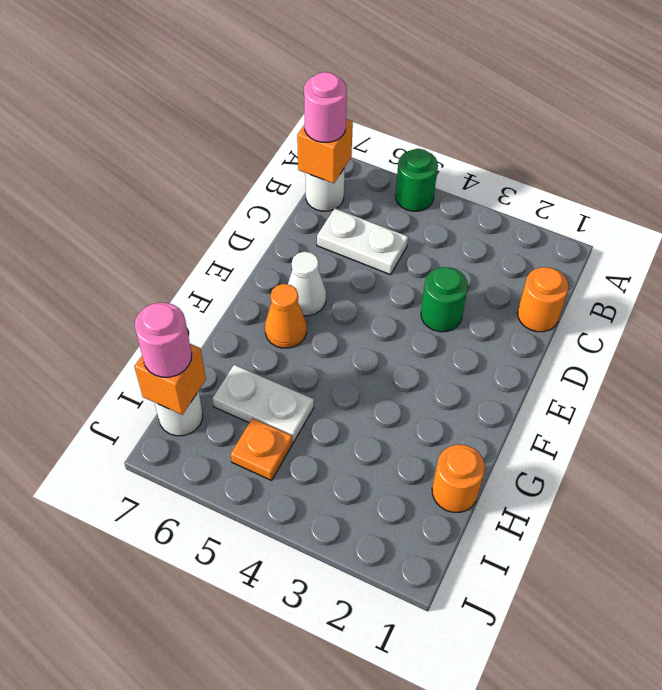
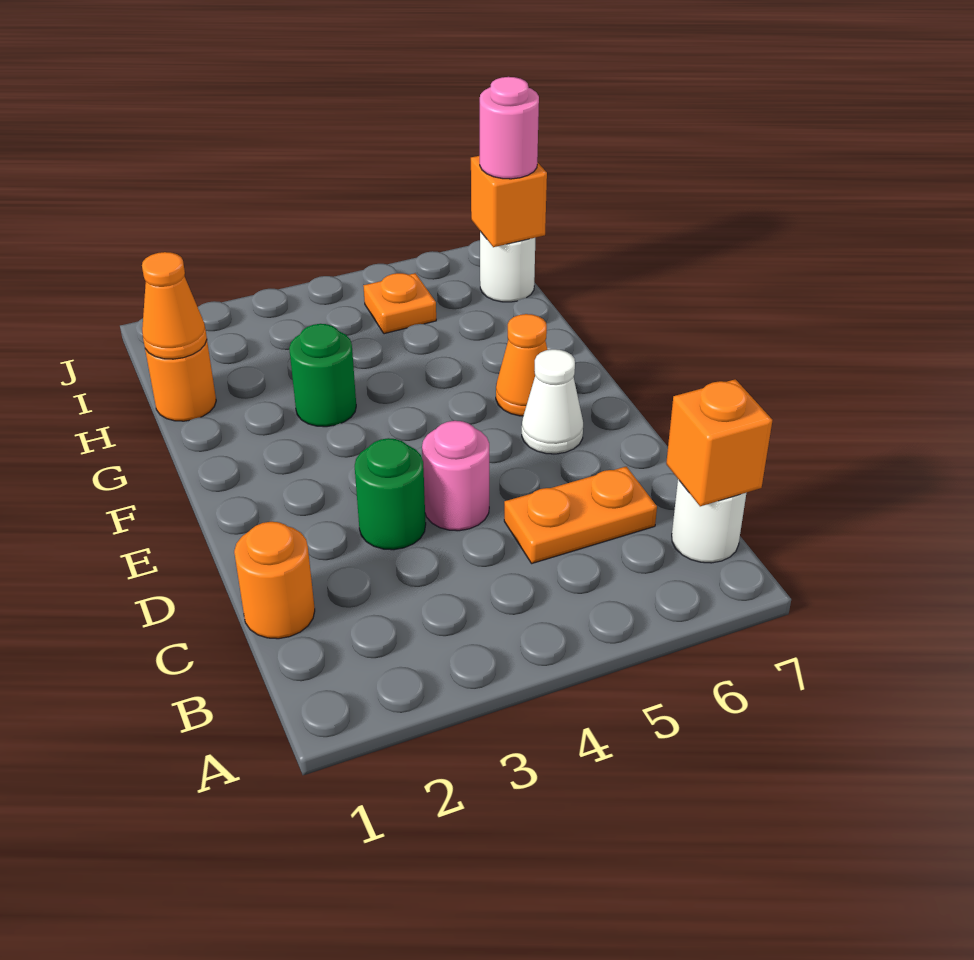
green round brick A5 level 1 -> green round brick G3 level 1
pink round brick B7 level 3 -> pink round brick D4 level 1
white plate C5:C6 level 1 -> orange plate C5:C6 level 1
none -> orange cone H1 level 2
white plate H5:H6 level 1 -> none

